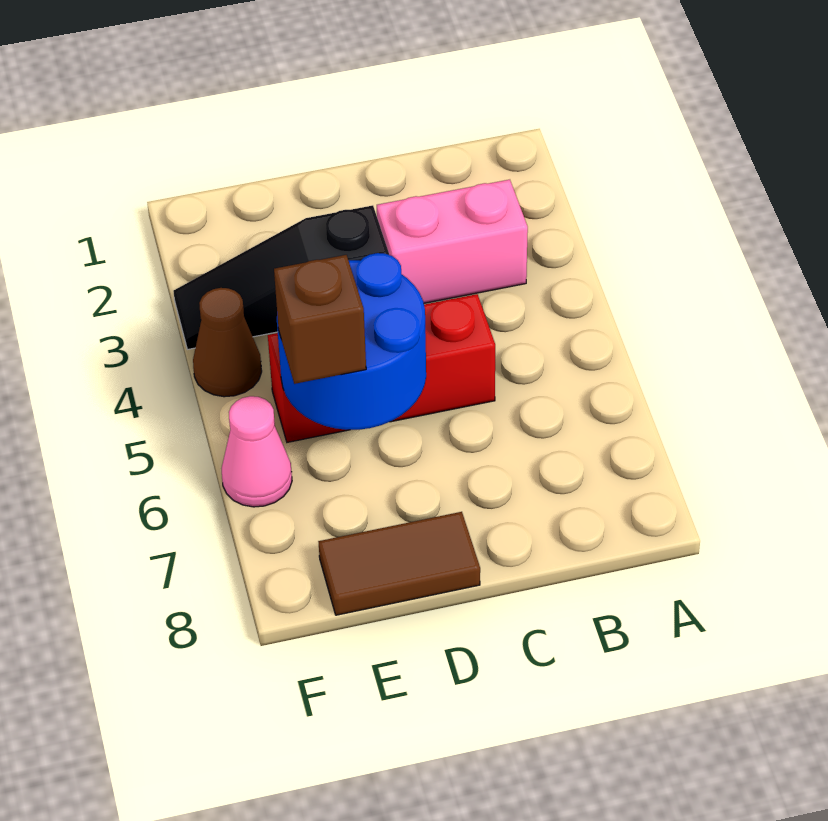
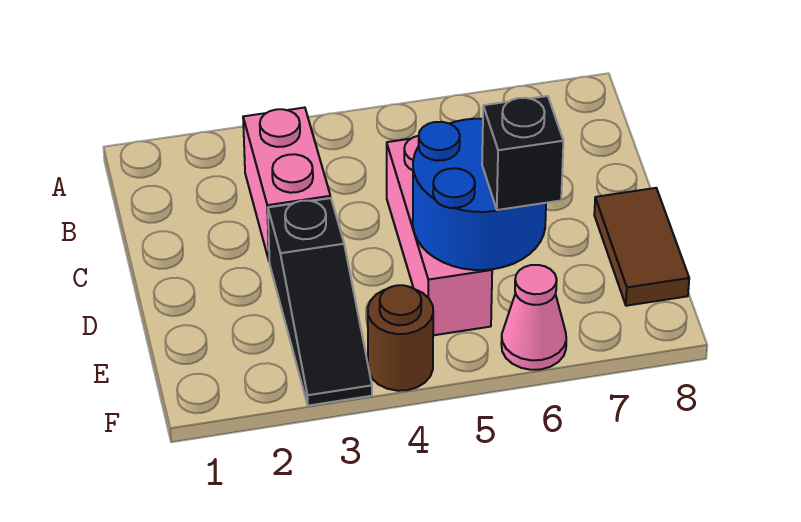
red brick C5:E5 level 1 -> pink brick C5:E5 level 1
brown brick E6 level 3 -> black brick E6 level 3
brown cone F4 level 1 -> brown round brick F4 level 1

